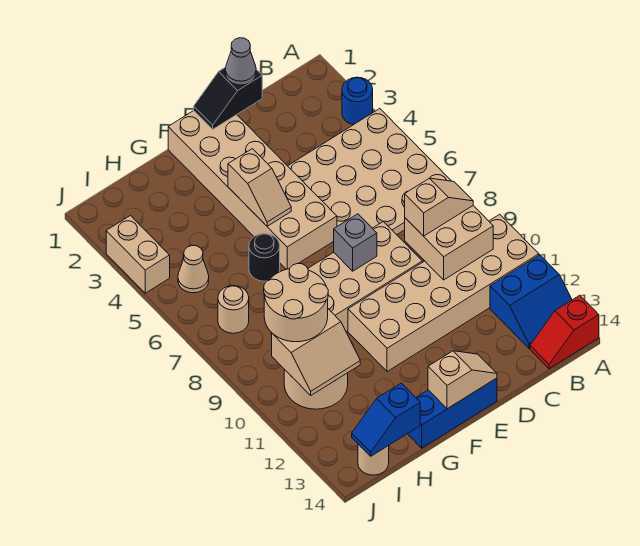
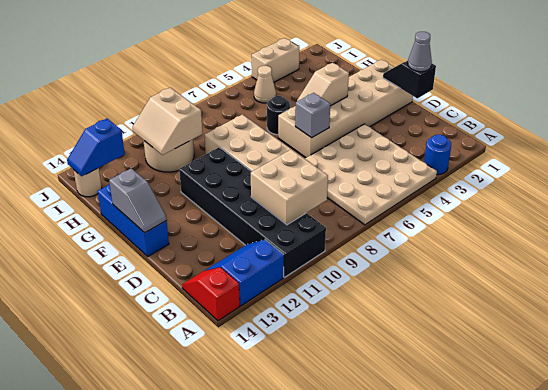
tan brick A10:F11 level 1 -> black brick A10:F11 level 1
blue slope A12:B13 level 1 top 12 -> blue slope A12:B13 level 1 top A
tan slope B9:C9 level 3 top C -> none
grey brick E8 level 2 -> grey brick E6 level 2
tan slope E14:F14 level 2 top F -> grey slope E14:F14 level 2 top F
tan round brick H9:I10 level 3 -> none
blue slope H14:I14 level 2 top H -> blue slope I13:I14 level 2 top 13
tan round brick I7 level 1 -> none

